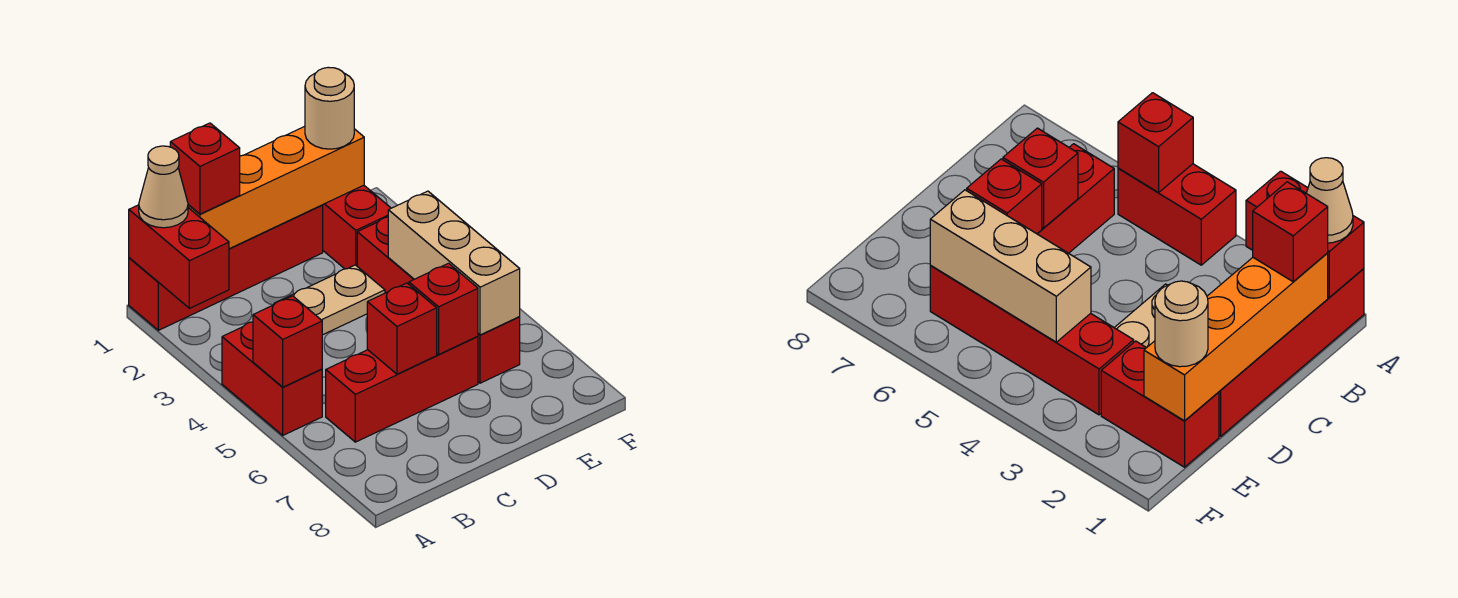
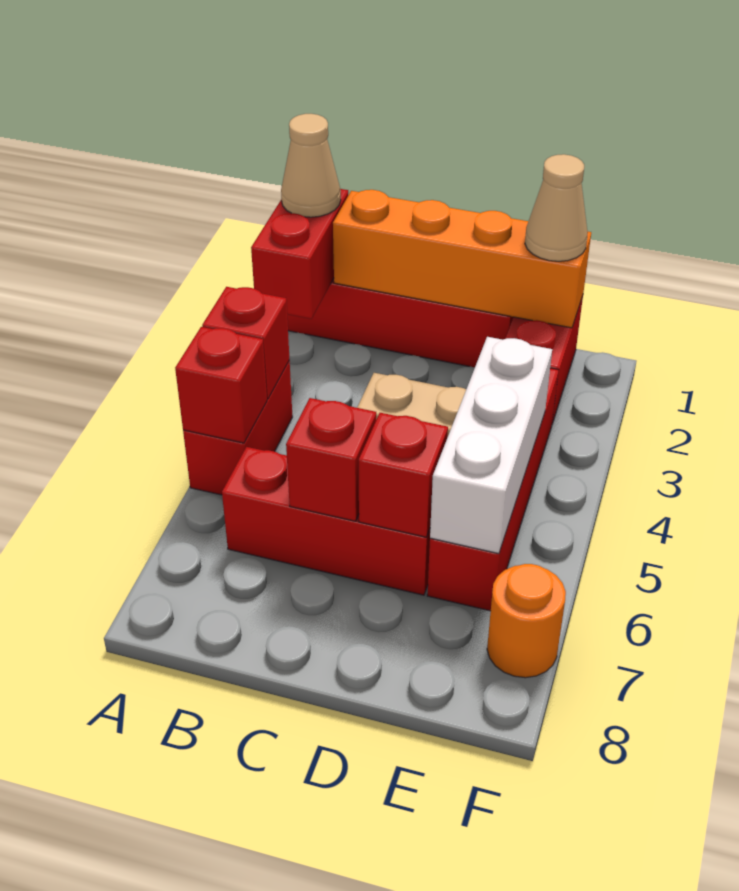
red brick B1 level 3 -> red brick A4 level 2
tan round brick E1 level 3 -> tan cone E1 level 3
tan brick E4:E6 level 2 -> white brick E4:E6 level 2
none -> orange round brick F7 level 1

